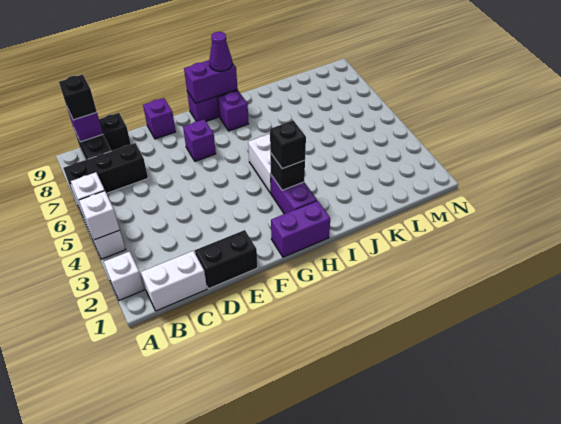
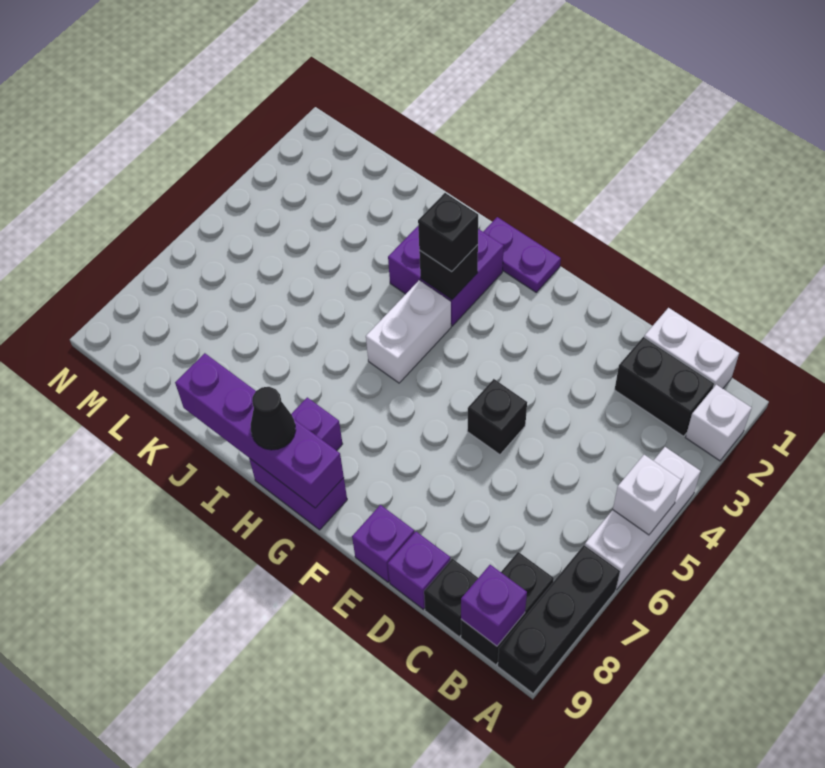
white brick A4 level 2 -> none
black brick A7:C7 level 1 -> black brick A7:A9 level 1
black brick B9 level 3 -> black brick E5 level 1
black brick D1:E1 level 1 -> black brick B2:C2 level 1
purple brick F7 level 1 -> purple brick D9 level 1
purple brick G1:H1 level 1 -> purple plate G1:H1 level 1
purple brick G9:H9 level 2 -> purple brick G9:J9 level 2
purple brick H2:H3 level 1 -> purple brick H2:I3 level 1
purple cone H9 level 3 -> black cone H9 level 3

